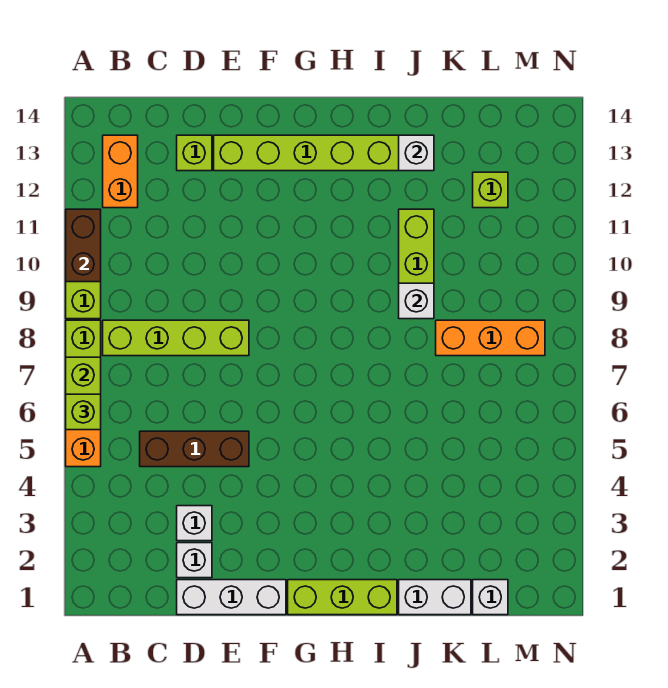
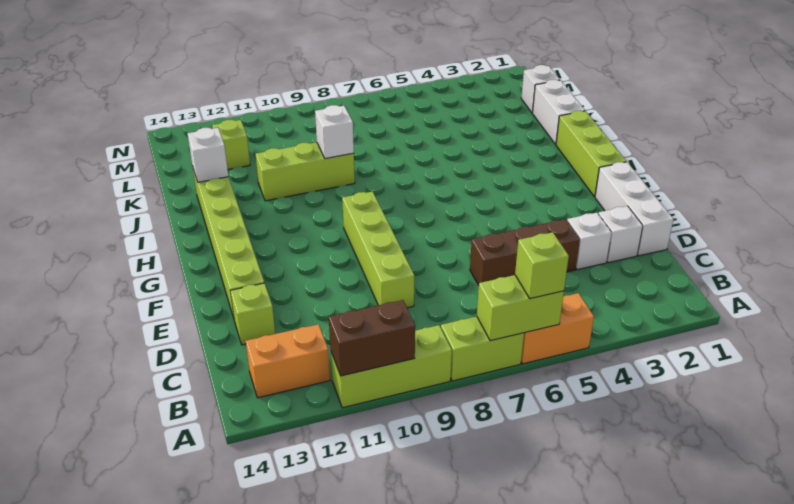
lime brick B8:E8 level 1 -> lime brick D9:G9 level 1
brown brick C5:E5 level 1 -> brown brick D4:D6 level 1
orange brick K8:M8 level 1 -> none

